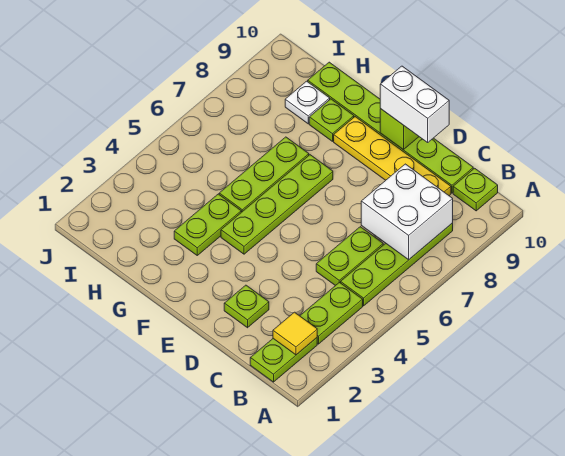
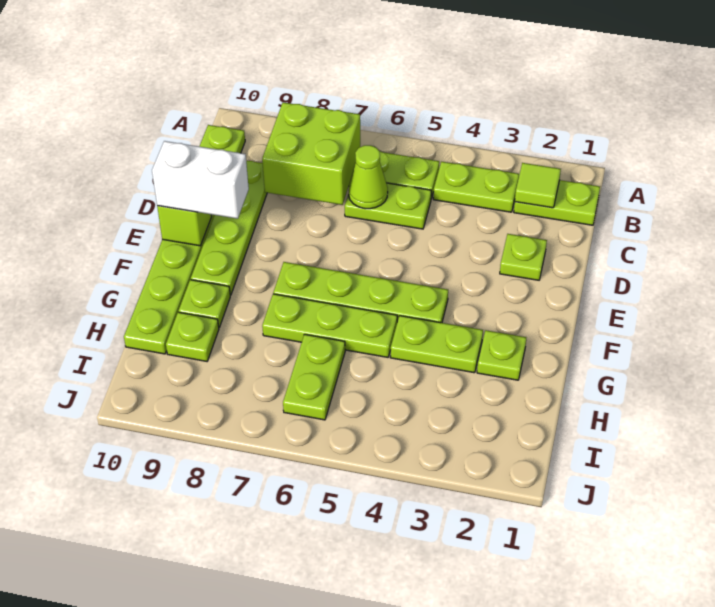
yellow tile B2 level 2 -> lime tile B2 level 2
white brick B7:C8 level 2 -> lime brick B7:C8 level 2
none -> lime cone C6 level 2
yellow plate C9:F9 level 1 -> lime plate C9:F9 level 1
white brick D10:E10 level 3 -> white brick E9:E10 level 3
none -> lime plate G2 level 1
none -> lime plate H6:I6 level 1
white plate H9 level 1 -> lime plate H9 level 1

